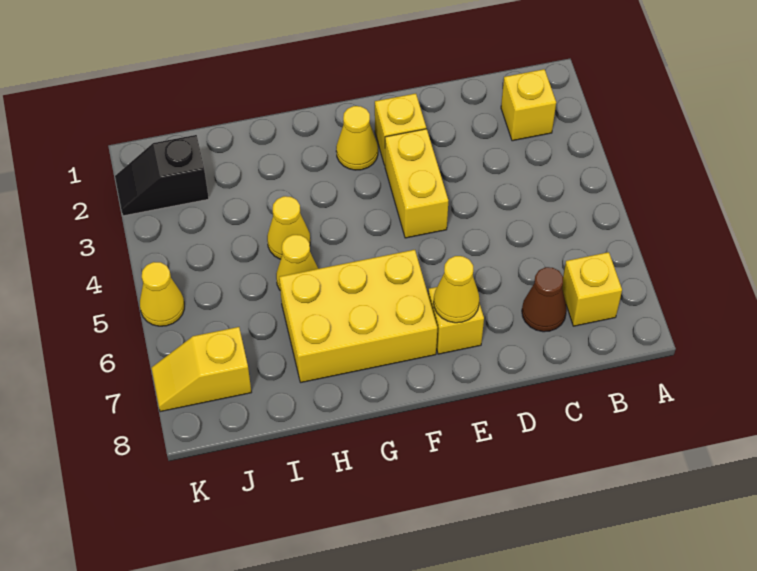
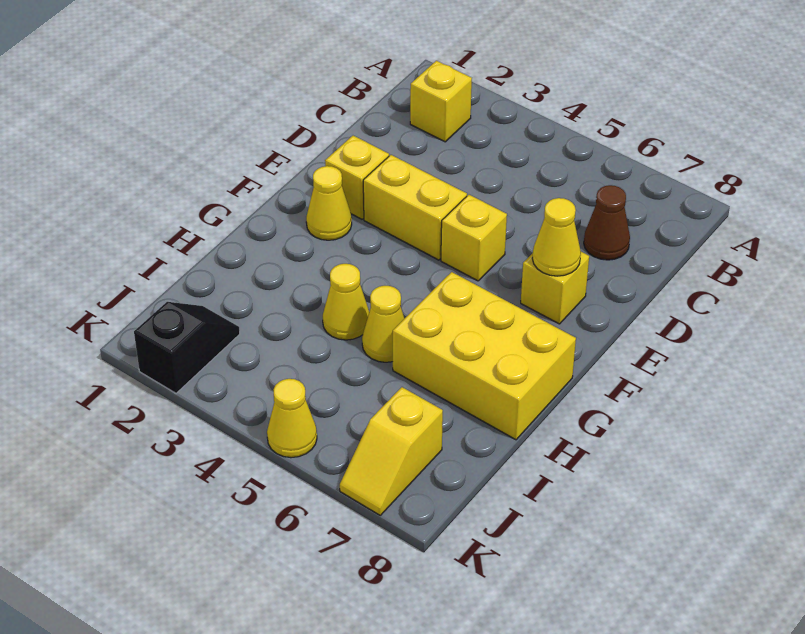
yellow brick B7 level 1 -> yellow brick E5 level 1
yellow brick F6:H7 level 1 -> yellow brick G6:H8 level 1
black slope J2:K2 level 1 top J -> black slope J2:K2 level 1 top K

